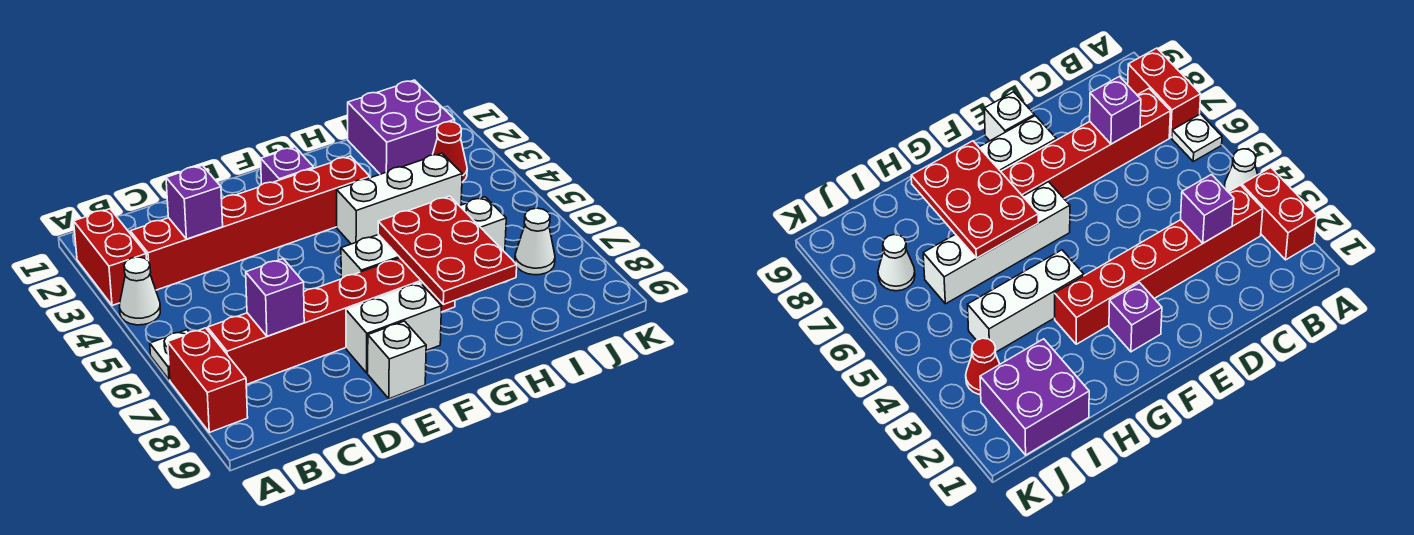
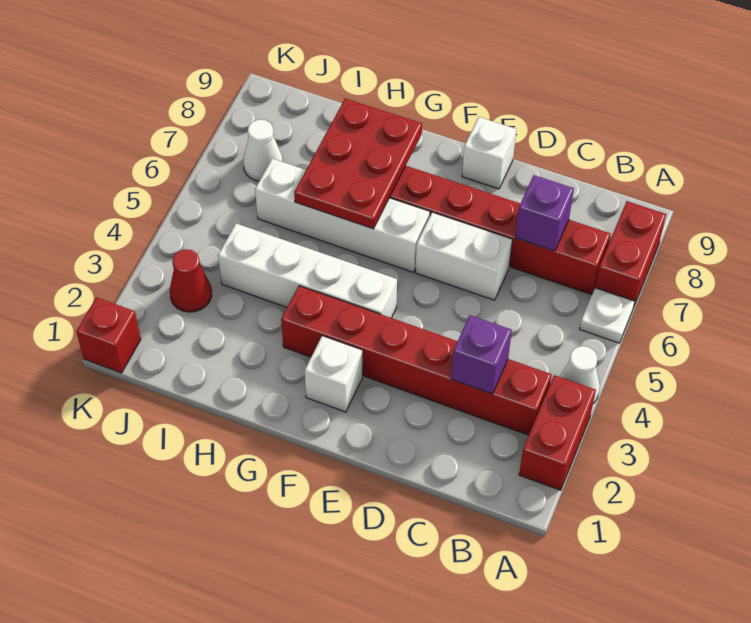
white brick E8:F8 level 1 -> white brick D6:E6 level 1
purple brick F2 level 1 -> white brick F2 level 1
white brick G4:I4 level 1 -> white brick F4:I4 level 1
purple brick I1:J2 level 1 -> none
none -> red brick K1 level 1

